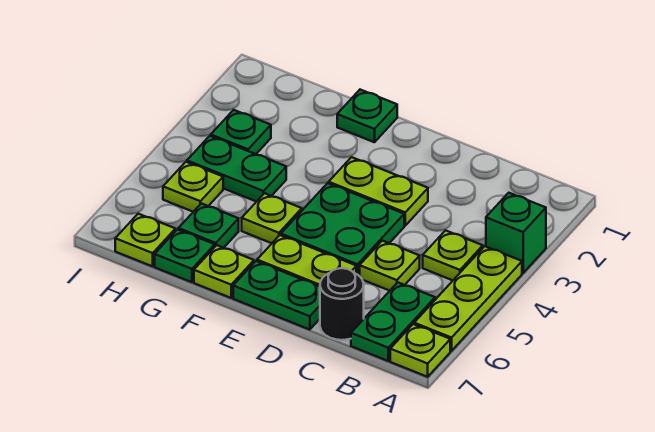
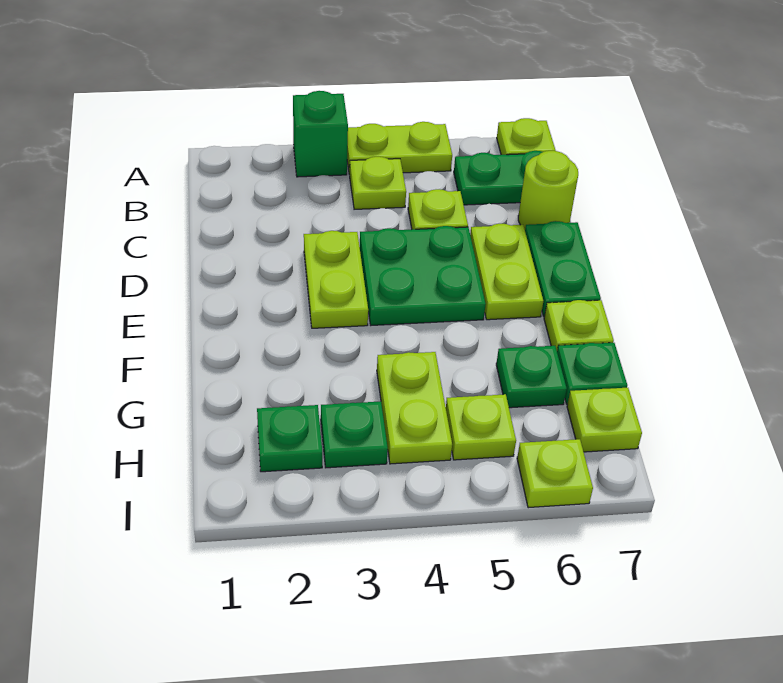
lime plate A4:A6 level 1 -> lime plate A4:A5 level 1
black round brick C7 level 1 -> lime round brick C7 level 1
green plate F1 level 1 -> green plate H2 level 1
lime plate F5 level 1 -> lime plate I6 level 1
green plate G4:H4 level 1 -> lime plate G4:H4 level 1

